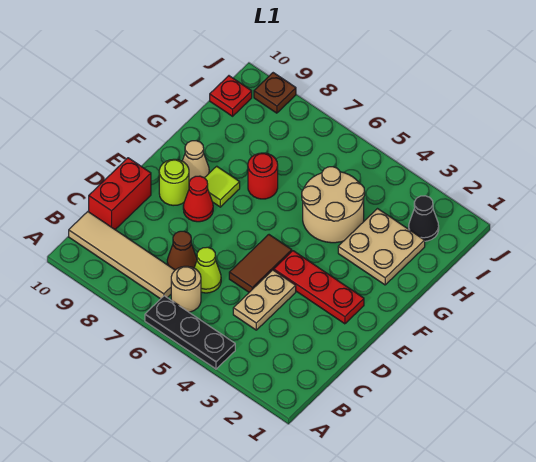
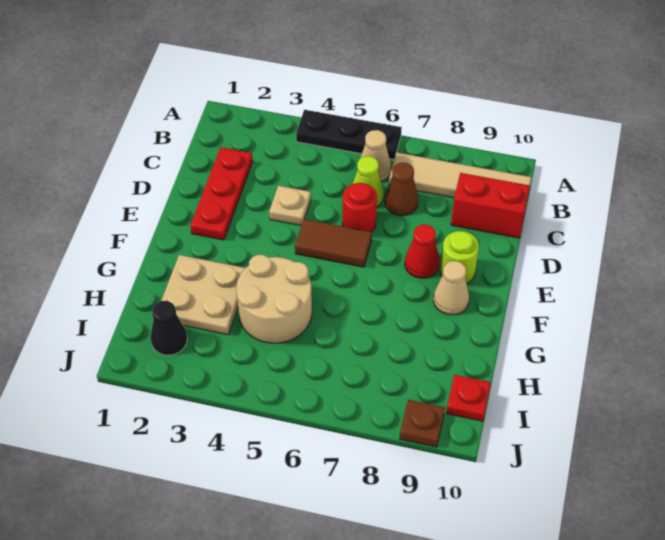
tan round brick B6 level 1 -> tan cone B6 level 1
tan plate C4:D4 level 1 -> tan plate D4 level 1
red brick C10:D10 level 1 -> red brick C9:C10 level 1
brown tile D5:E5 level 1 -> brown tile E5:E6 level 1
red plate E2:E4 level 1 -> red plate C2:E2 level 1
lime tile F8 level 1 -> none
red round brick G7 level 1 -> red round brick D6 level 1

